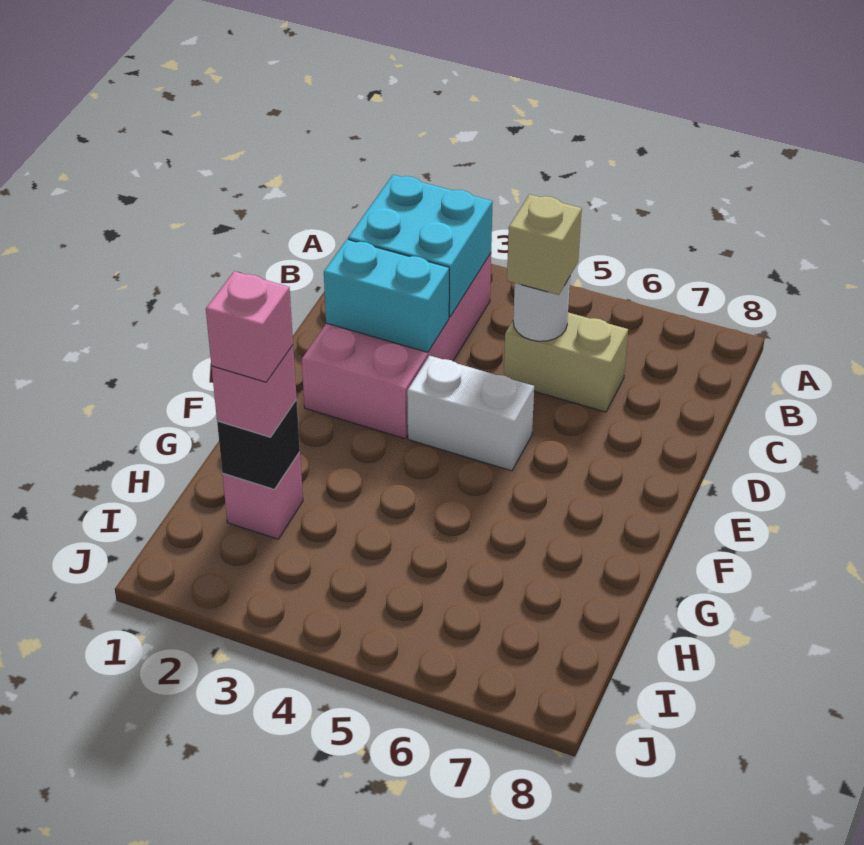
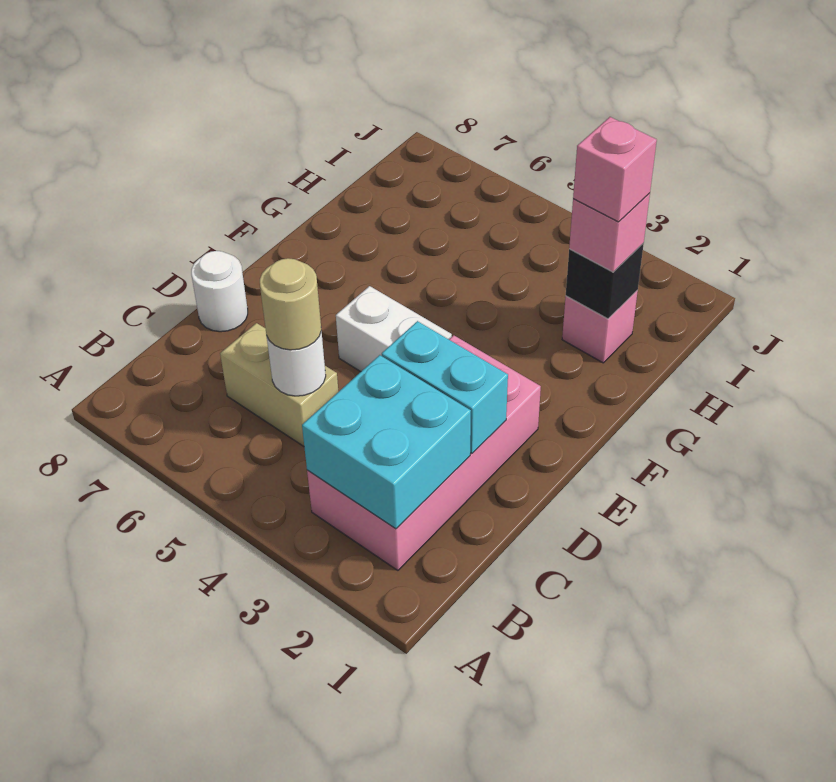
tan brick C5 level 3 -> tan round brick C5 level 3
none -> white round brick D8 level 1

